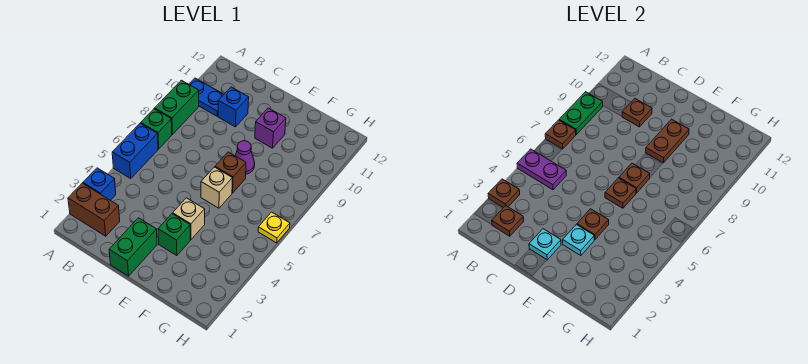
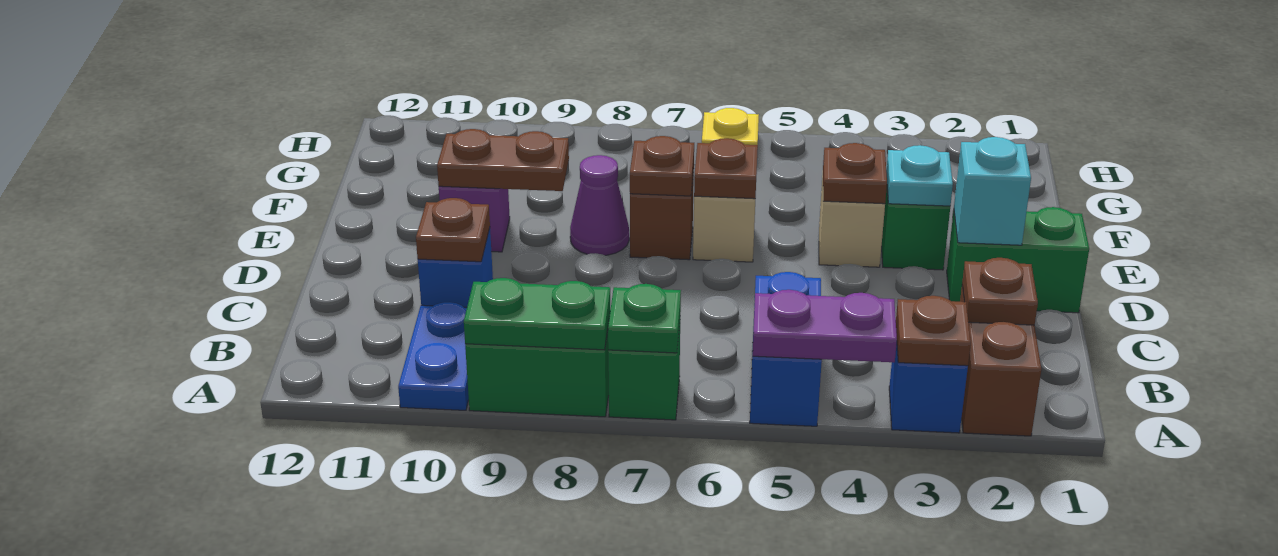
blue brick A5:A6 level 1 -> blue brick A5:B5 level 1
purple plate A5:B5 level 2 -> purple plate A4:A5 level 2
brown plate A7 level 2 -> green plate A7 level 2
cyan plate D2 level 2 -> cyan brick D2 level 2

